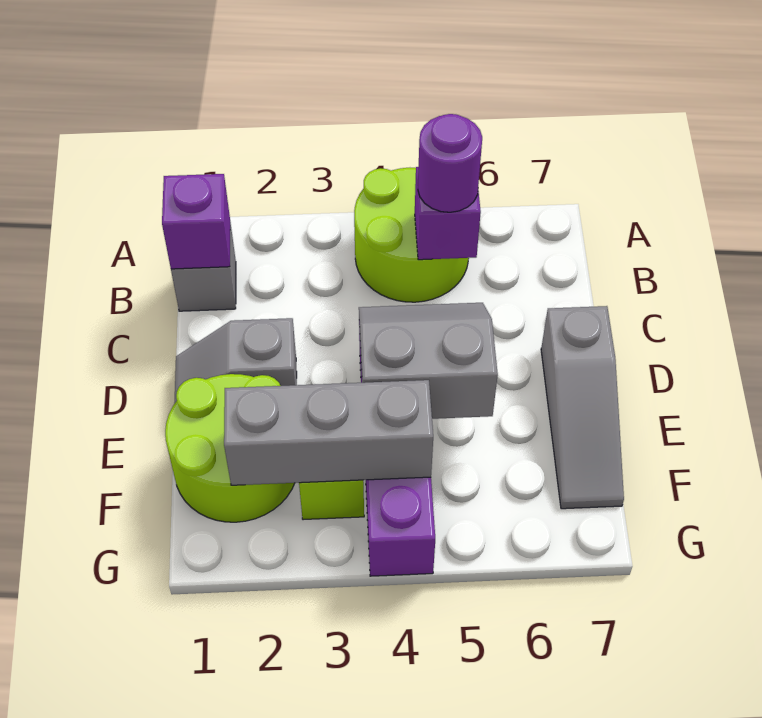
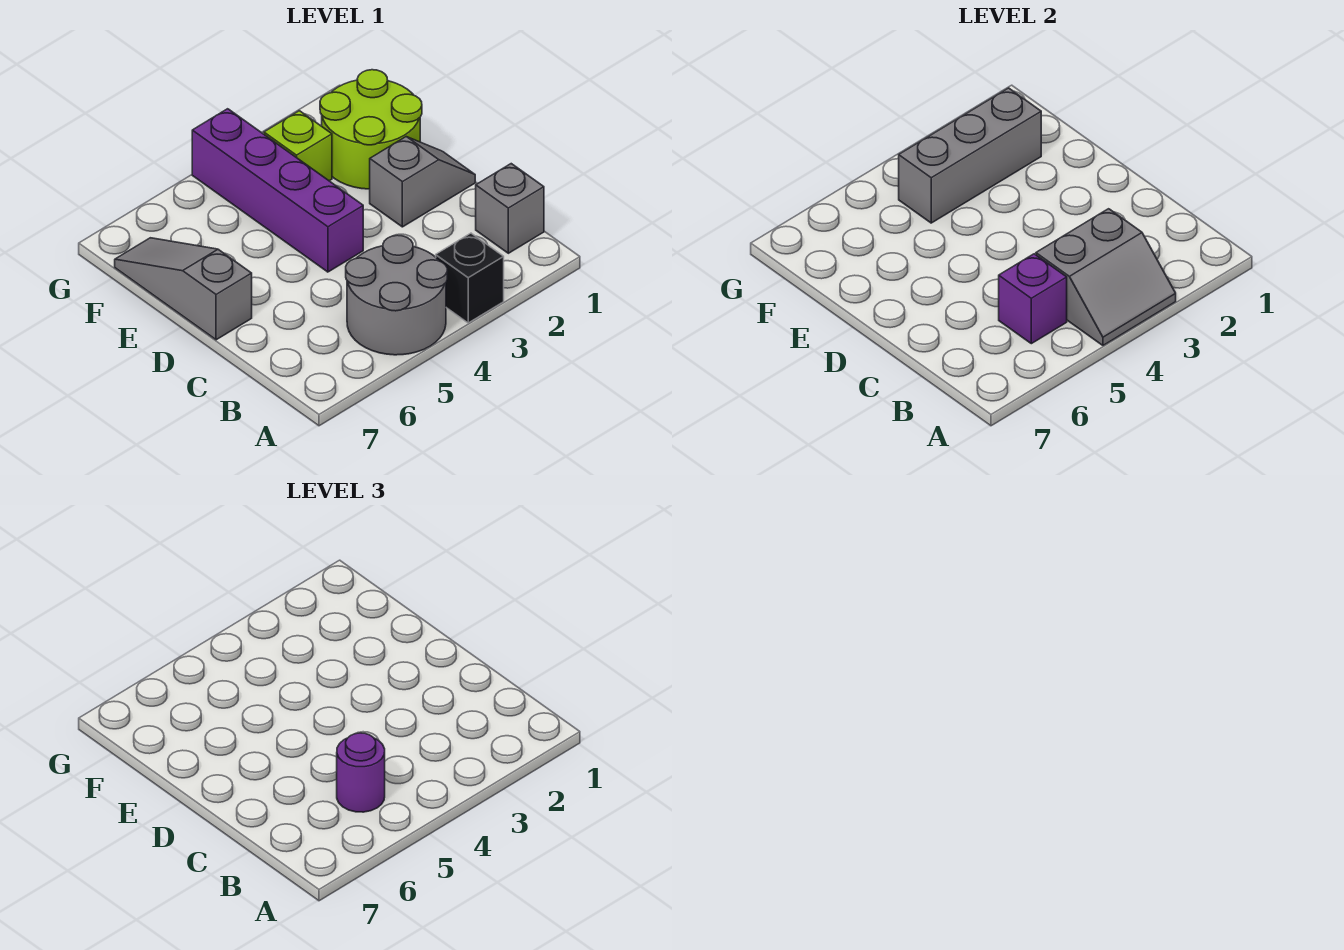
none -> black brick A3 level 1
lime round brick A4:B5 level 1 -> grey round brick A4:B5 level 1
purple brick B1 level 2 -> none
grey slope D4:E5 level 2 top E -> grey slope A3:B4 level 2 top B

